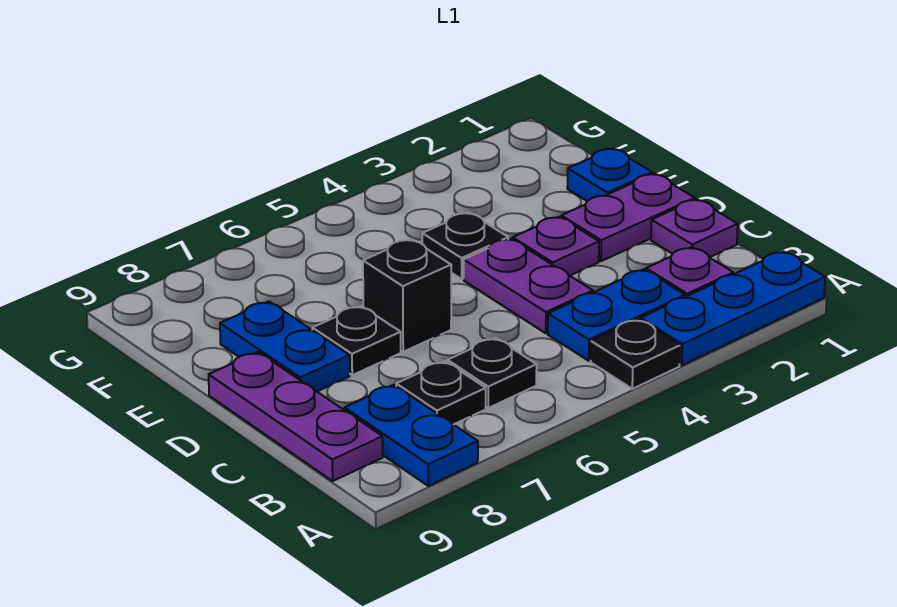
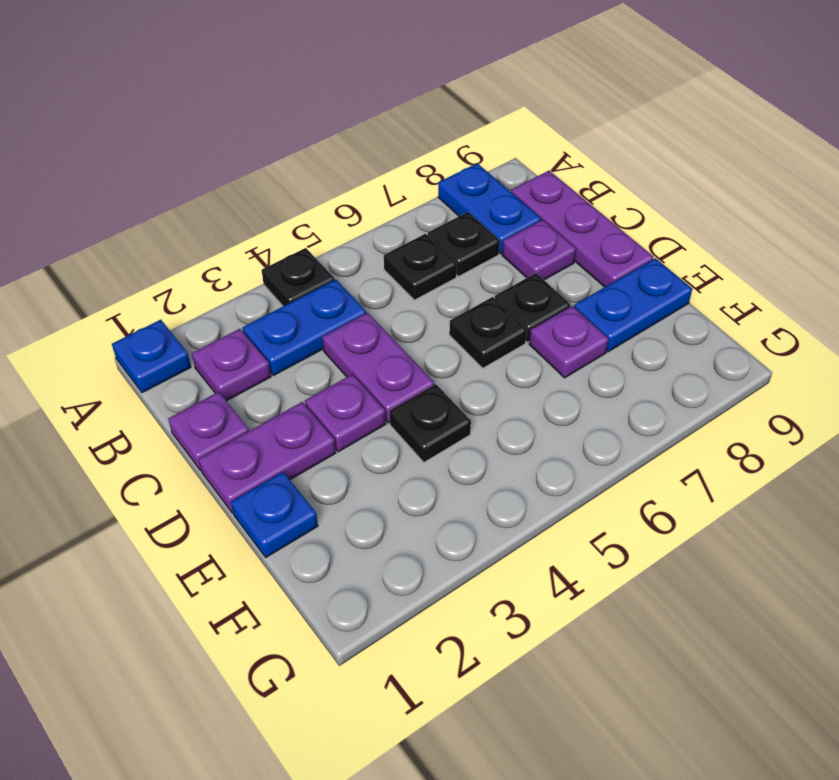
blue plate A1:A3 level 1 -> blue plate A1 level 1
none -> purple plate C8 level 1
black brick D6 level 1 -> black plate D6 level 1
blue plate D8:E8 level 1 -> blue plate E8:E9 level 1
none -> purple plate E7 level 1

